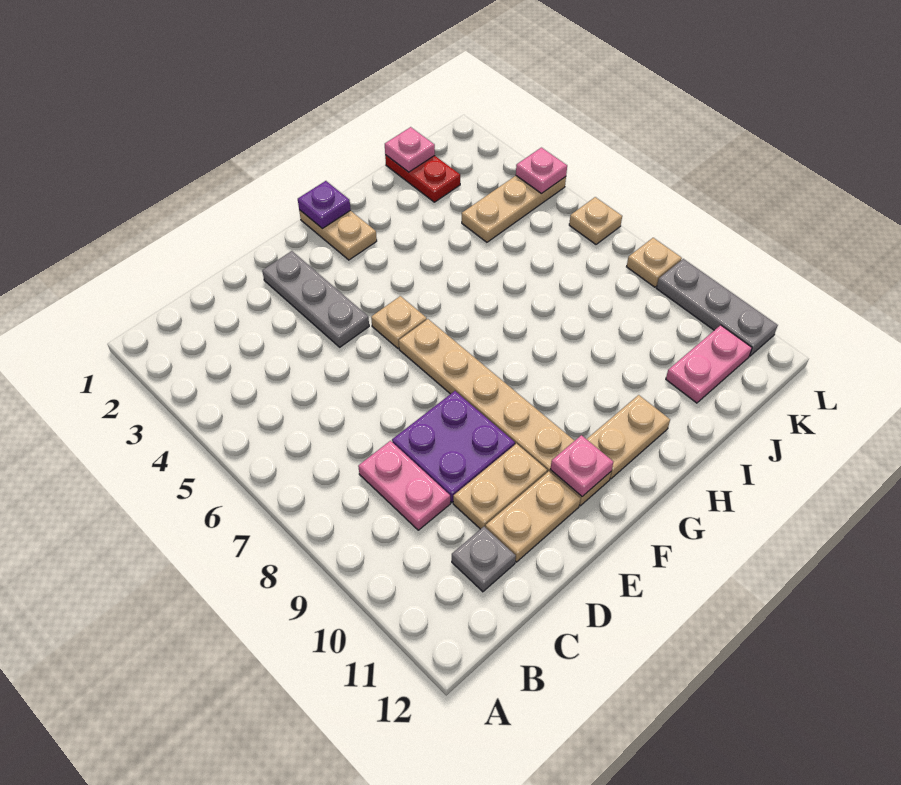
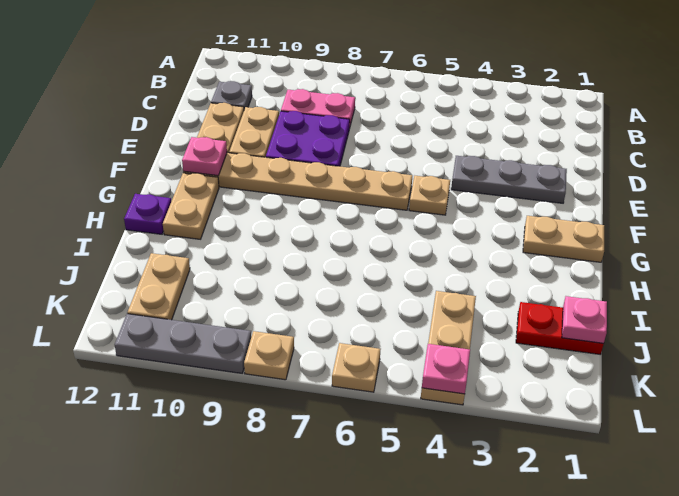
purple plate G1 level 2 -> purple plate H12 level 1
pink plate J11:K11 level 1 -> tan plate J11:K11 level 1

